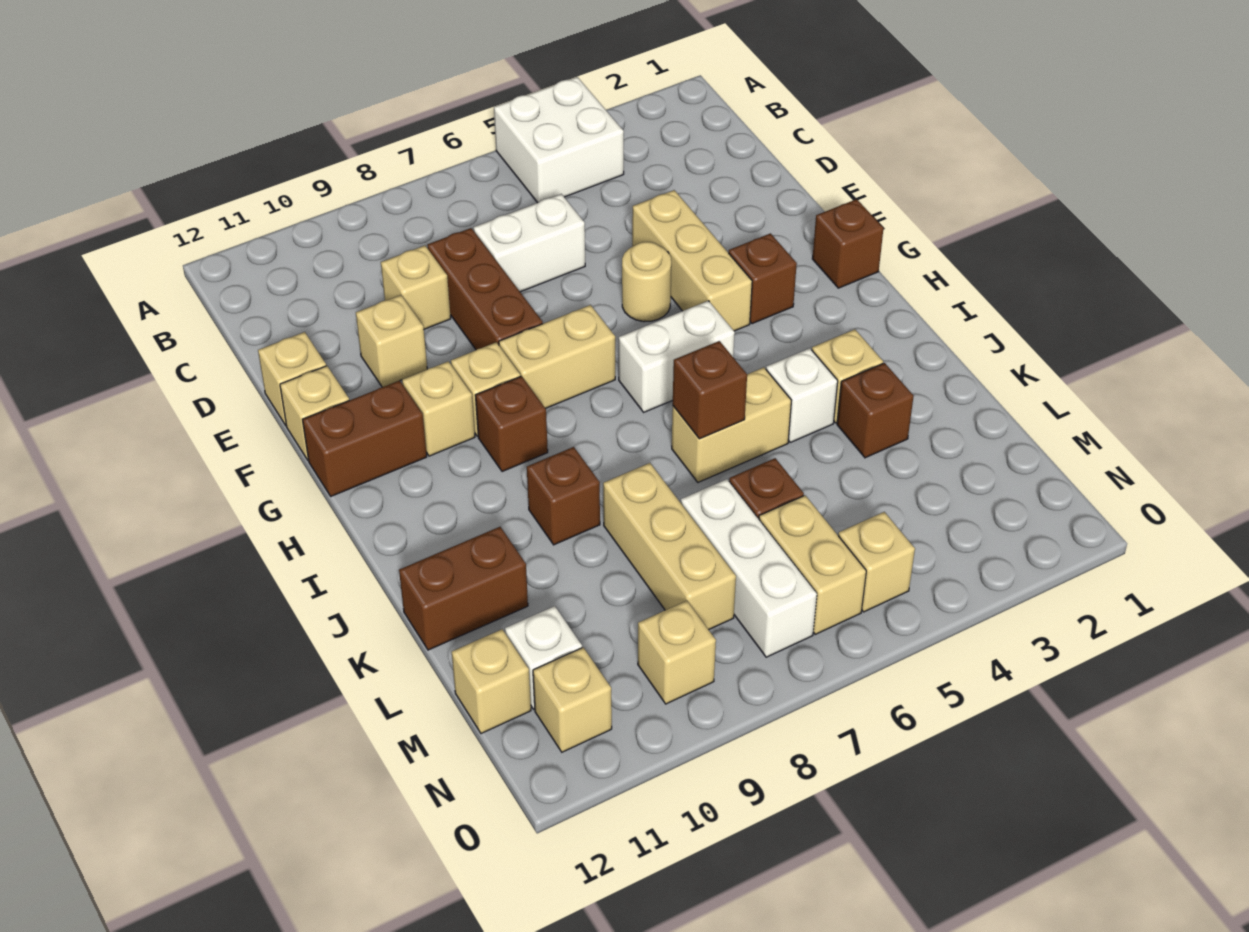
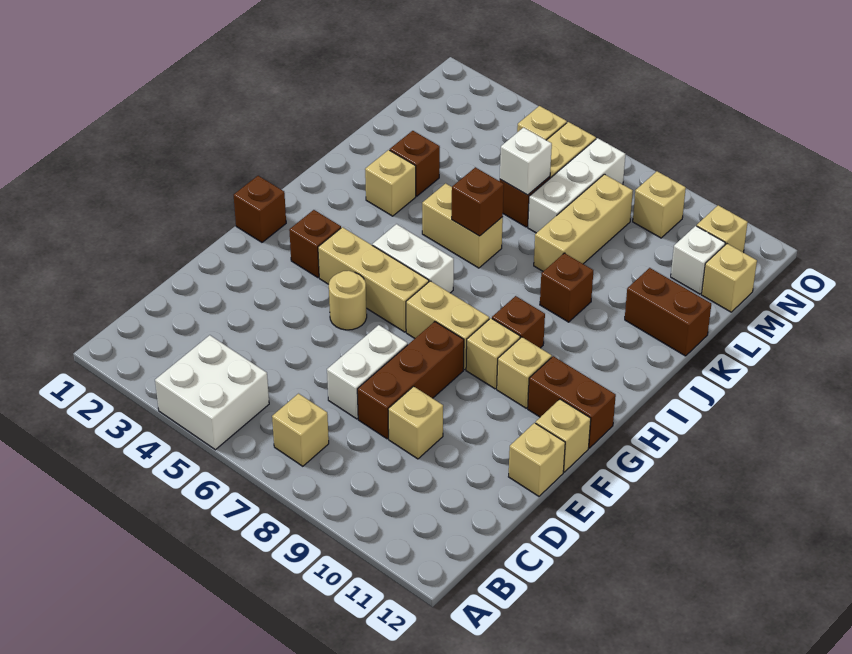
white brick D6:D7 level 1 -> white brick D7:E7 level 1
tan brick E4:G4 level 1 -> tan brick G4:G6 level 1
tan brick E10 level 1 -> tan brick B7 level 1
white brick J4 level 1 -> white brick L6 level 2

